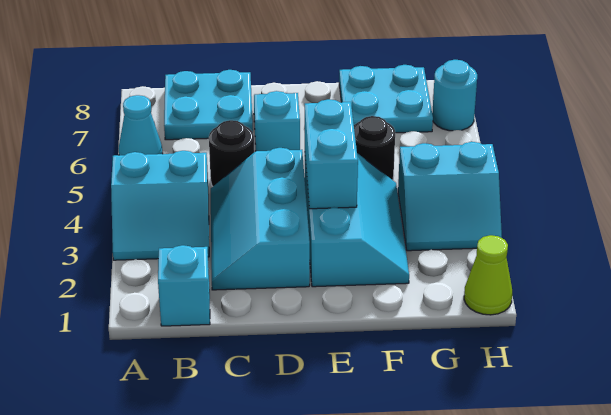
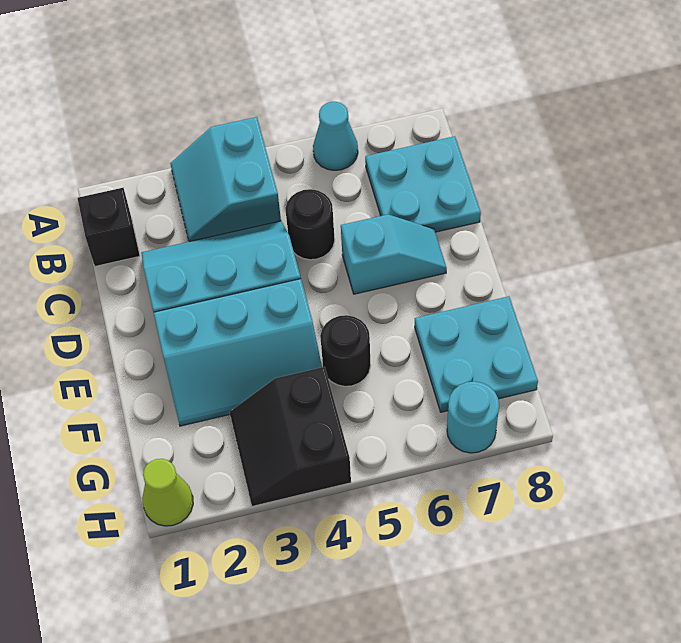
cyan brick B1 level 1 -> black brick B1 level 1
cyan brick E3:E4 level 2 -> none
cyan slope G3:H4 level 1 top 4 -> black slope G3:H4 level 1 top 4

